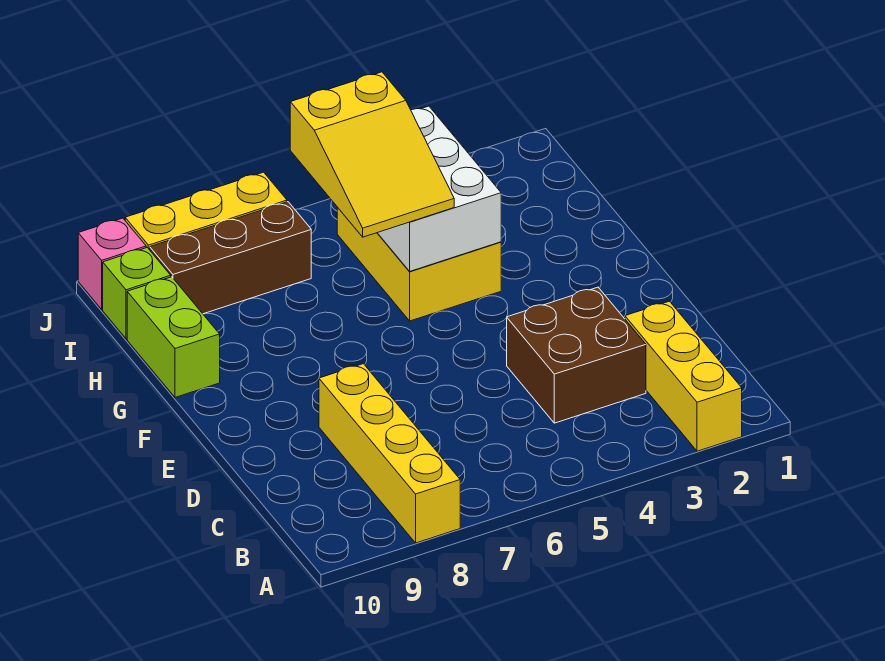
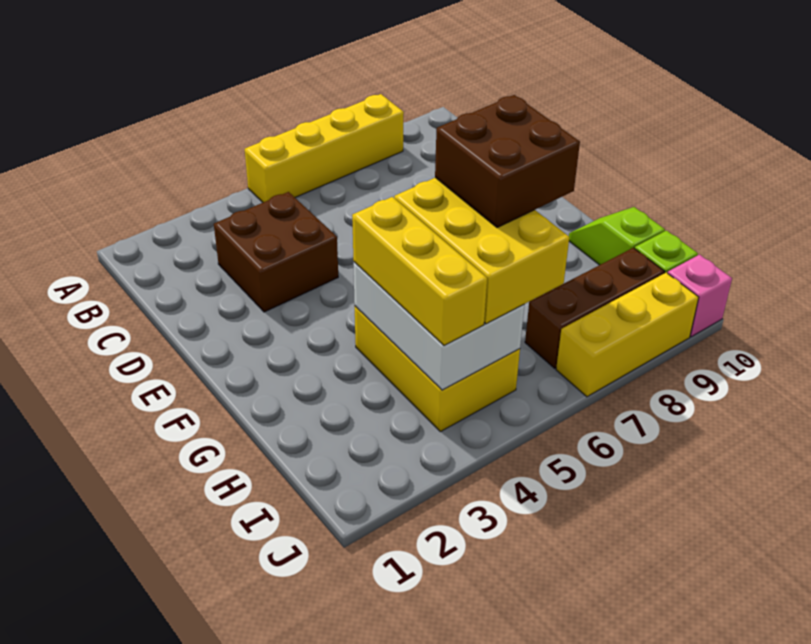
yellow brick A2:C2 level 1 -> yellow brick G4:I4 level 3
yellow brick A8:D8 level 1 -> yellow brick A5:A8 level 1
yellow slope G5:I6 level 3 top I -> yellow brick G5:I6 level 3
none -> brown brick G6:H7 level 4
lime brick G10:H10 level 1 -> lime slope G10:H10 level 1 top H

